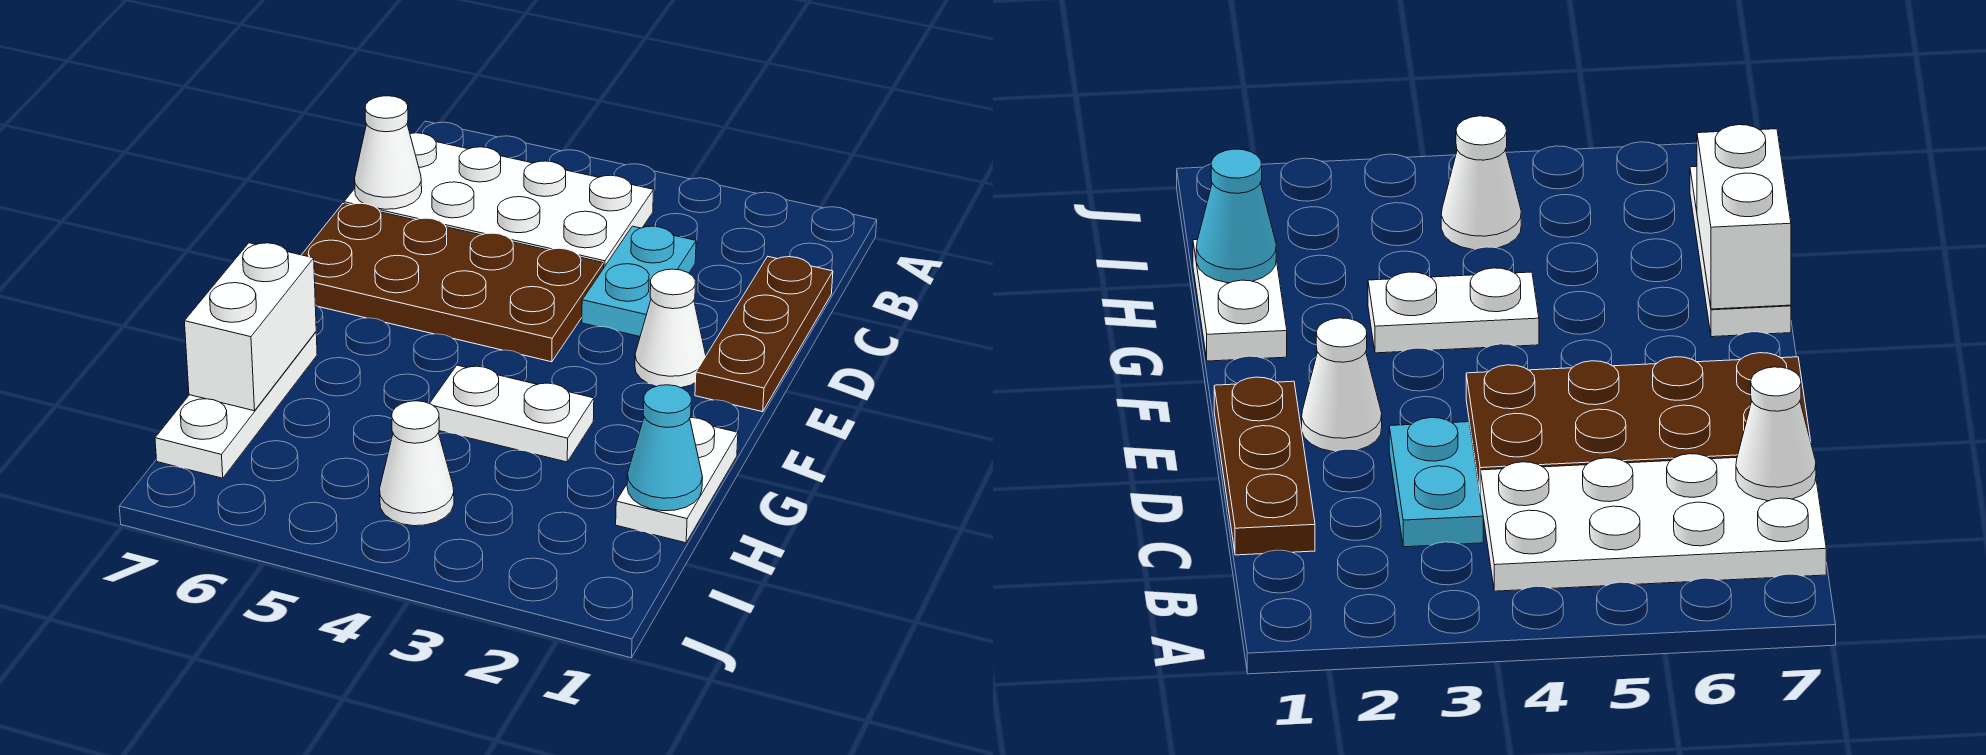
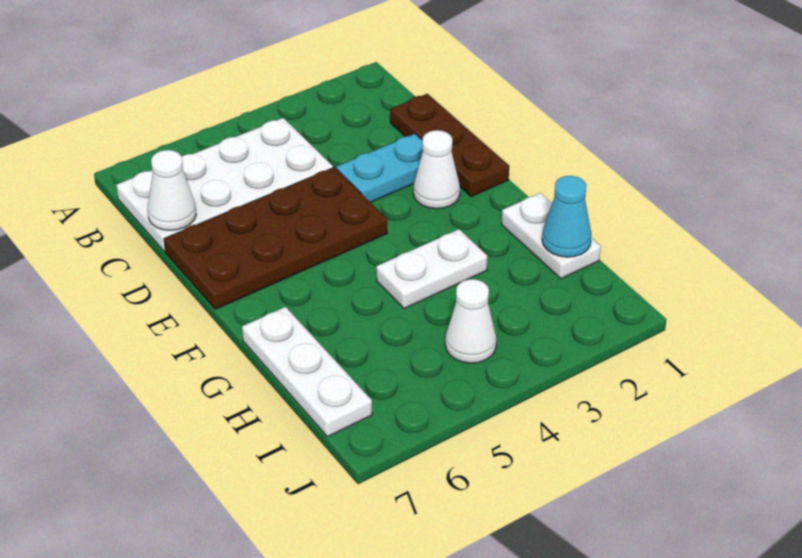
cyan plate C3:D3 level 1 -> cyan plate D2:D3 level 1
white brick G7:H7 level 2 -> none

